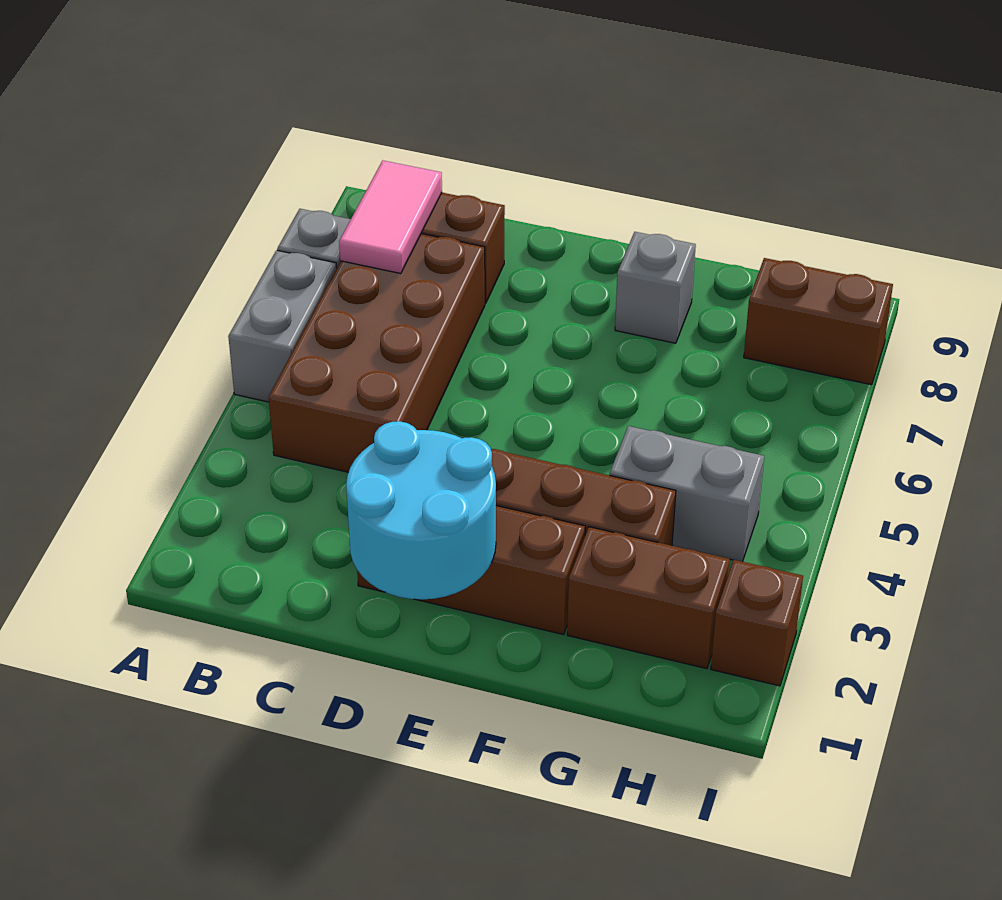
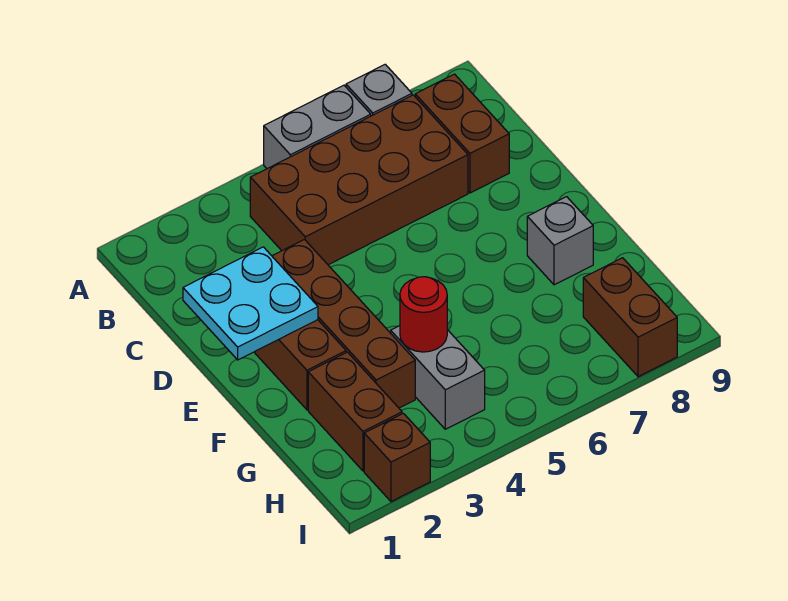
pink tile B7:B8 level 2 -> none
cyan round brick D1:E2 level 2 -> cyan plate D1:E2 level 2
none -> red round brick G4 level 2

